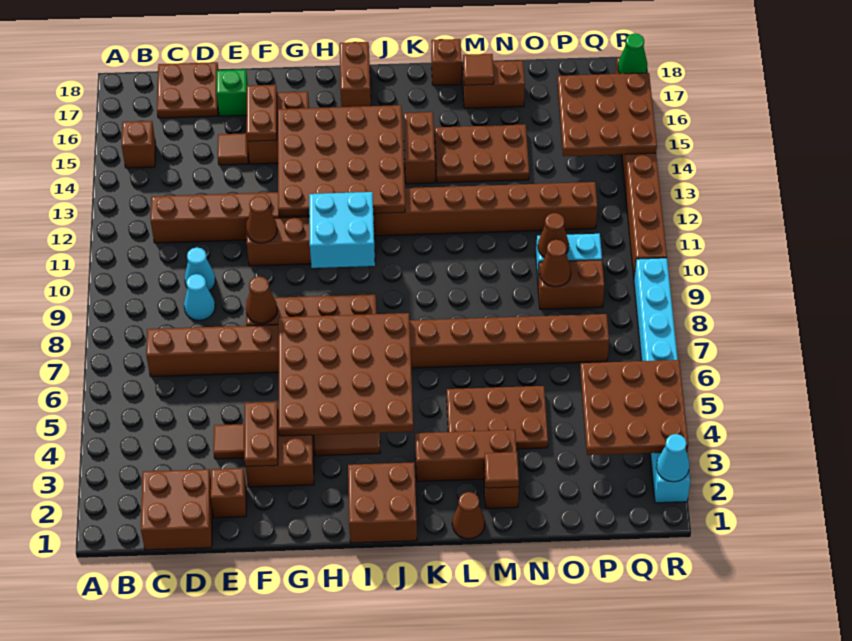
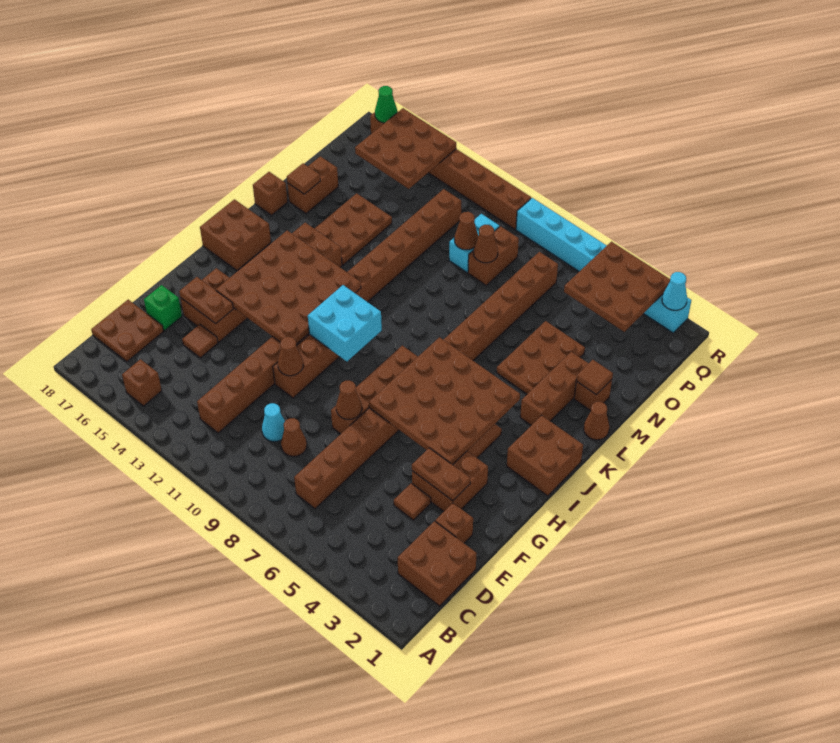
cyan cone D9 level 1 -> brown cone D9 level 1
brown brick I17:I18 level 1 -> brown brick I17:J18 level 1

